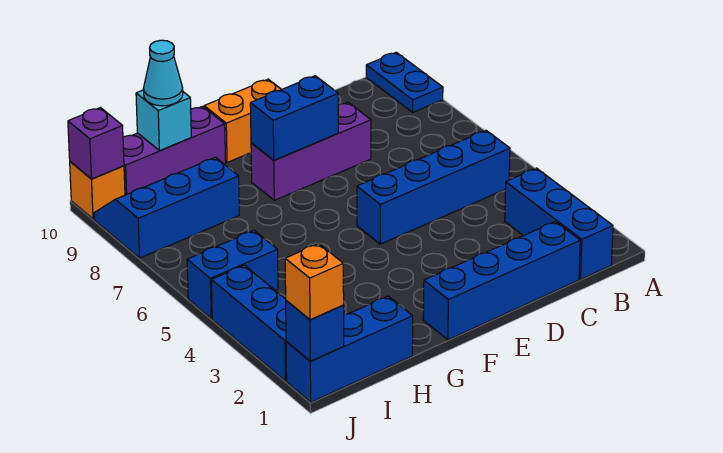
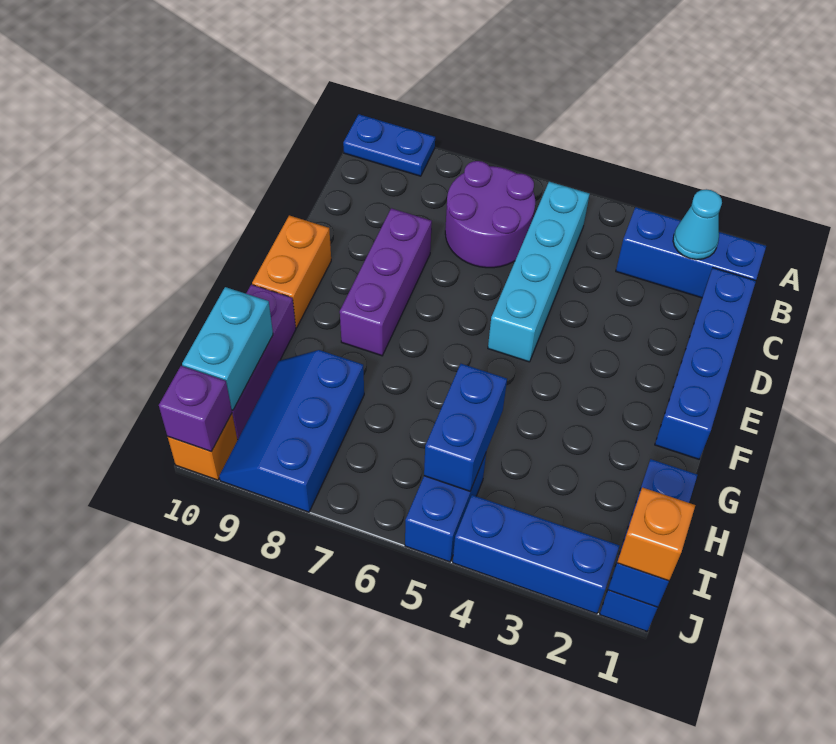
blue brick B5:E5 level 1 -> cyan brick B5:E5 level 1
none -> purple round brick B6:C7 level 1
blue brick E8:F8 level 2 -> blue brick H5:I5 level 2
cyan brick H10 level 2 -> cyan brick H10:I10 level 2
cyan cone H10 level 3 -> cyan cone B2 level 2

